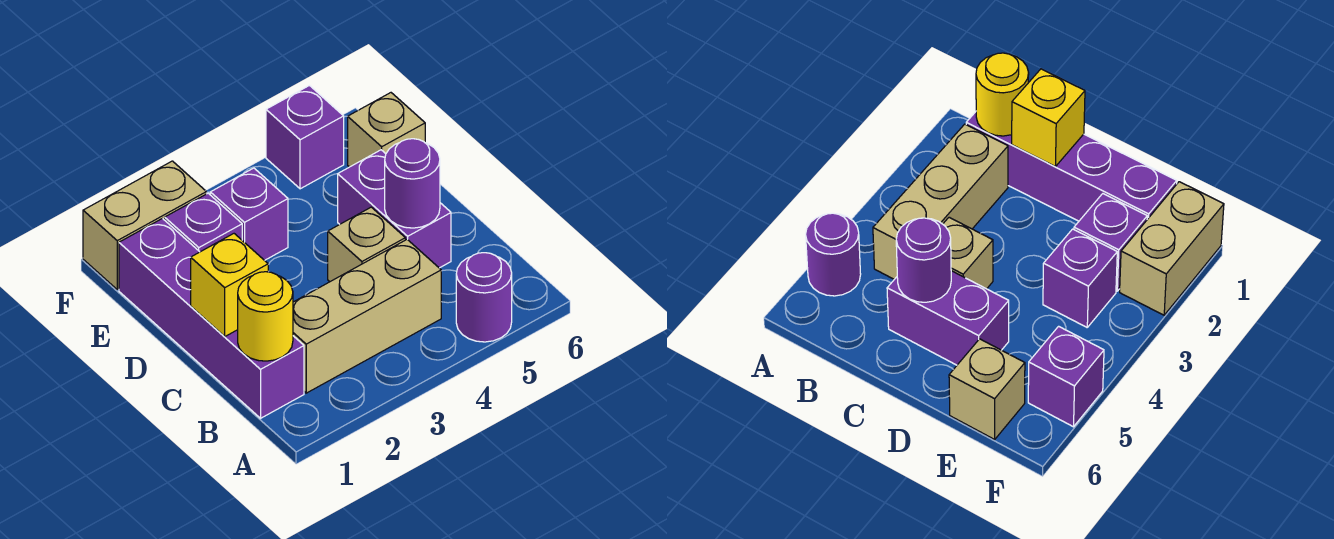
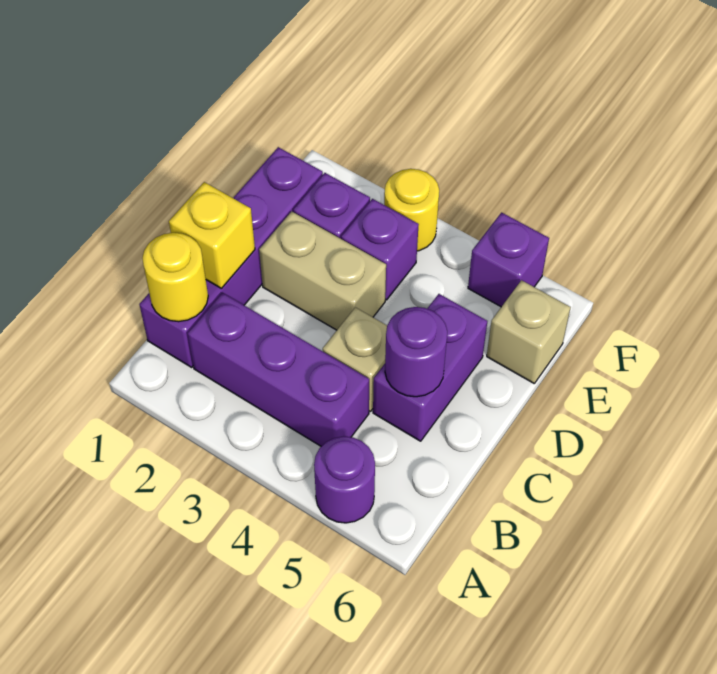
tan brick B2:B4 level 1 -> purple brick B2:B4 level 1
tan brick F1:F2 level 1 -> tan brick D2:D3 level 1
none -> yellow round brick F3 level 1

